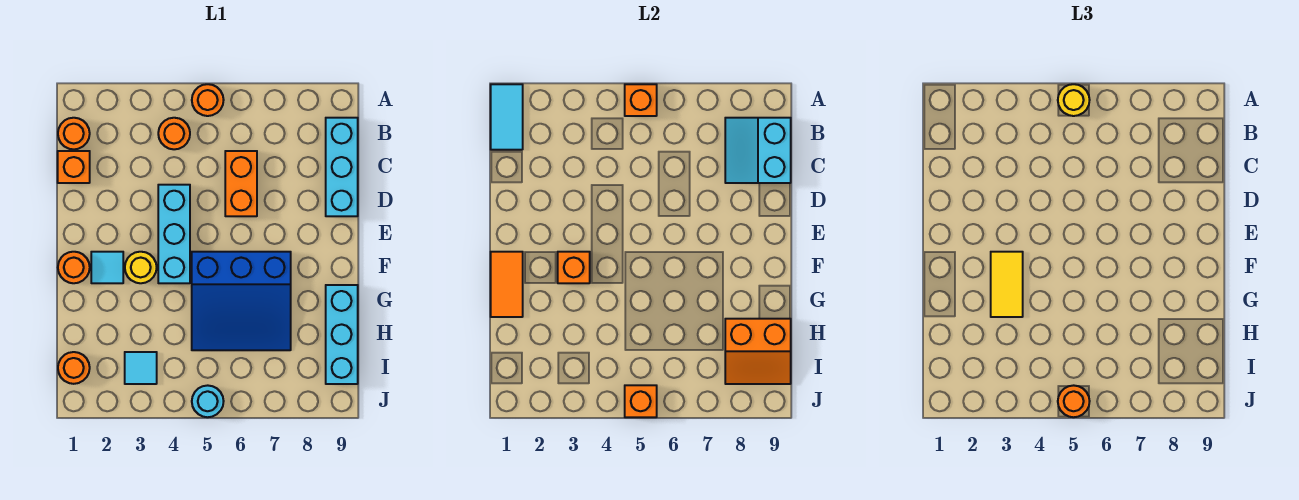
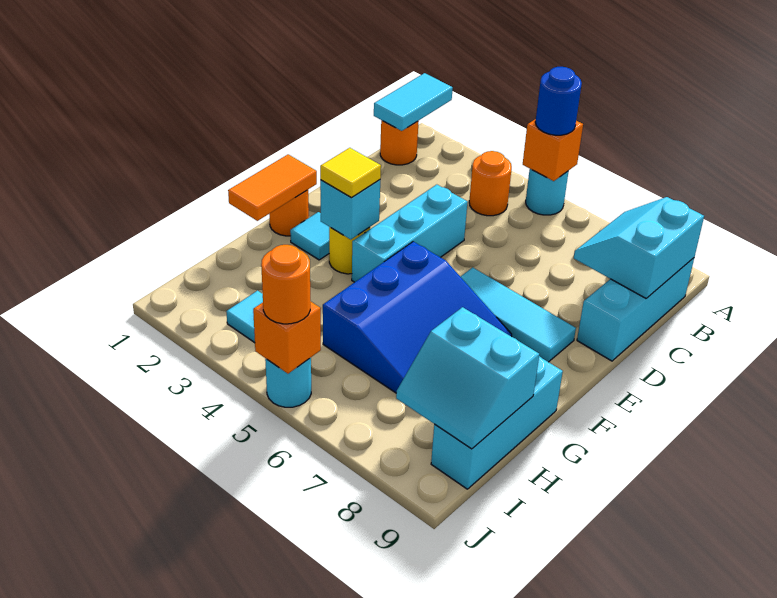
orange round brick A5 level 1 -> cyan round brick A5 level 1
yellow round brick A5 level 3 -> blue round brick A5 level 3
orange brick C1 level 1 -> none
orange brick C6:D6 level 1 -> none
none -> cyan tile E6:E8 level 1
orange brick F3 level 2 -> cyan brick F3 level 2
yellow tile F3:G3 level 3 -> yellow tile F3 level 3
blue slope F5:H7 level 1 top F -> blue slope F5:H7 level 1 top 5
orange slope H8:I9 level 2 top H -> cyan slope H8:I9 level 2 top H
orange round brick I1 level 1 -> none

